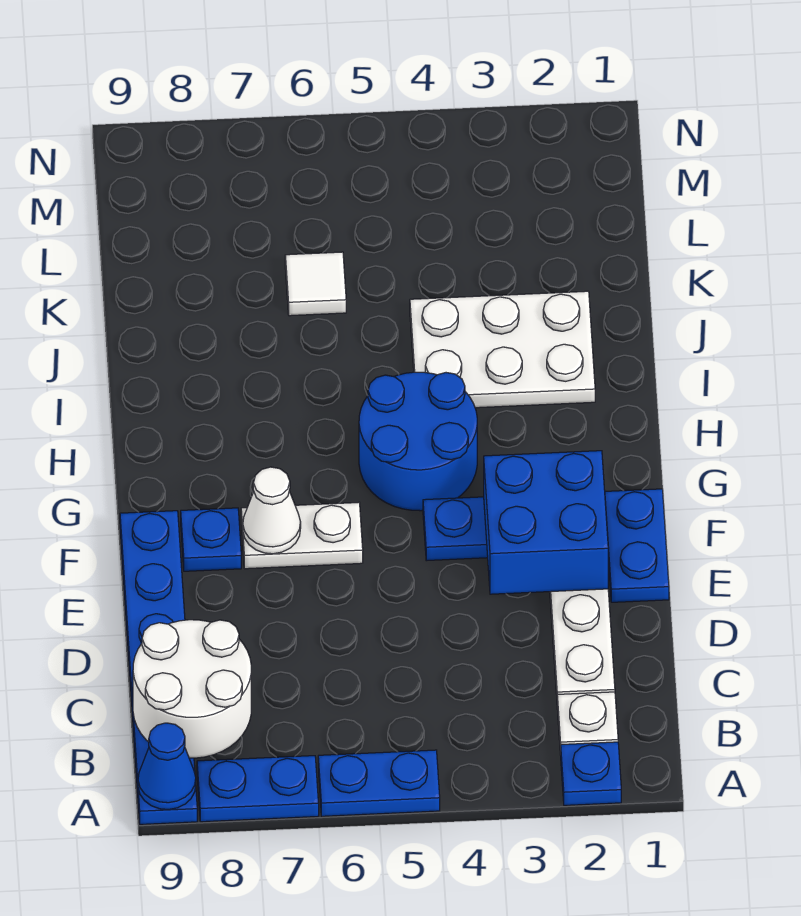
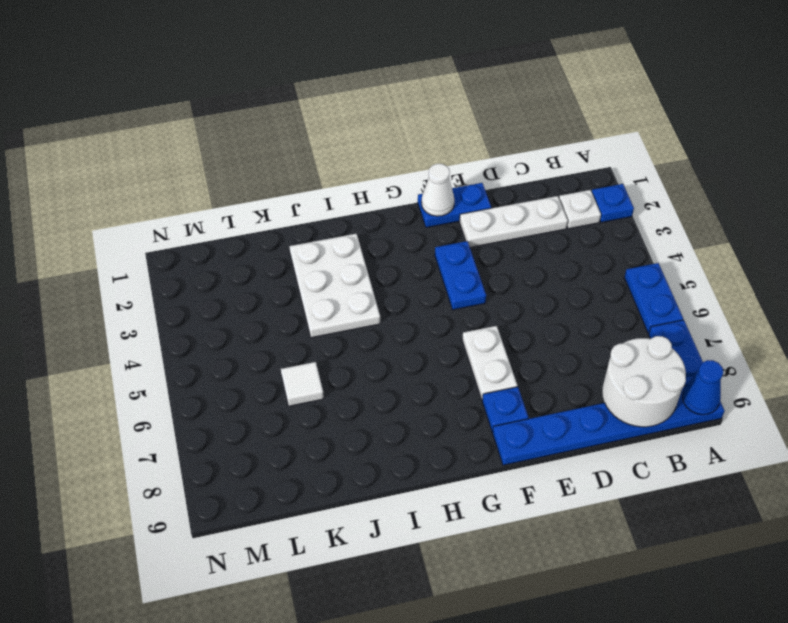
blue brick E2:F3 level 2 -> none
white cone F7 level 2 -> white cone F1 level 2
blue round brick G4:H5 level 1 -> none

